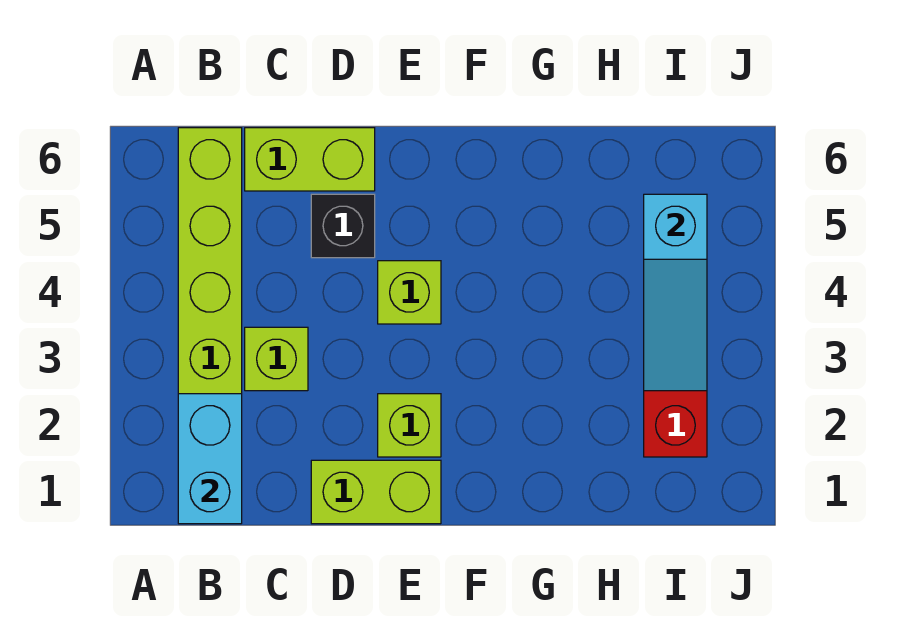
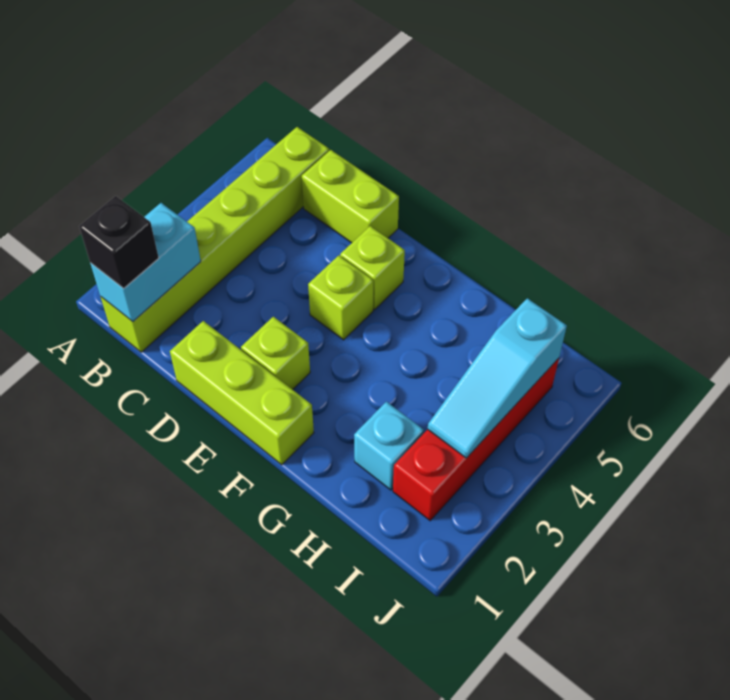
lime brick C3 level 1 -> lime brick E5 level 1
lime brick D1:E1 level 1 -> lime brick D1:F1 level 1
black brick D5 level 1 -> black brick B1 level 3
none -> cyan brick H2 level 1

